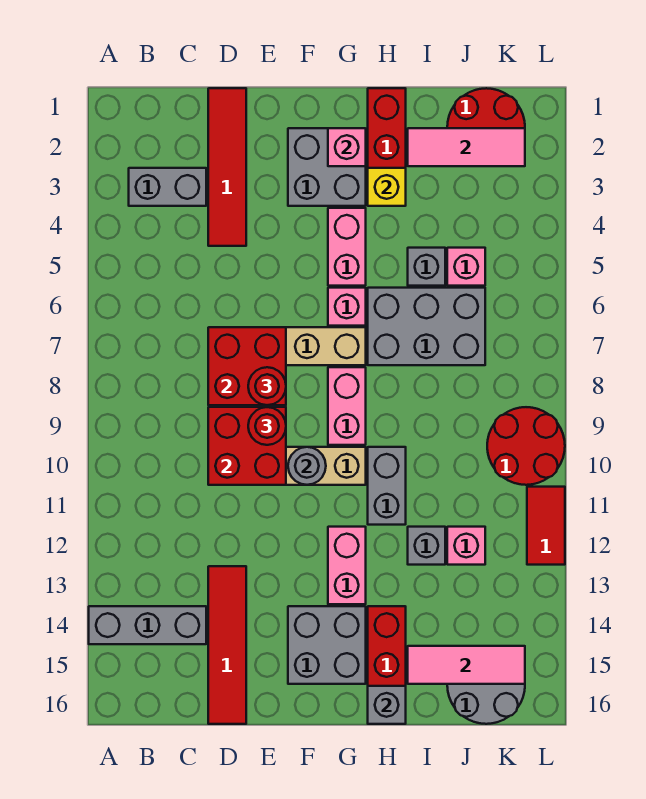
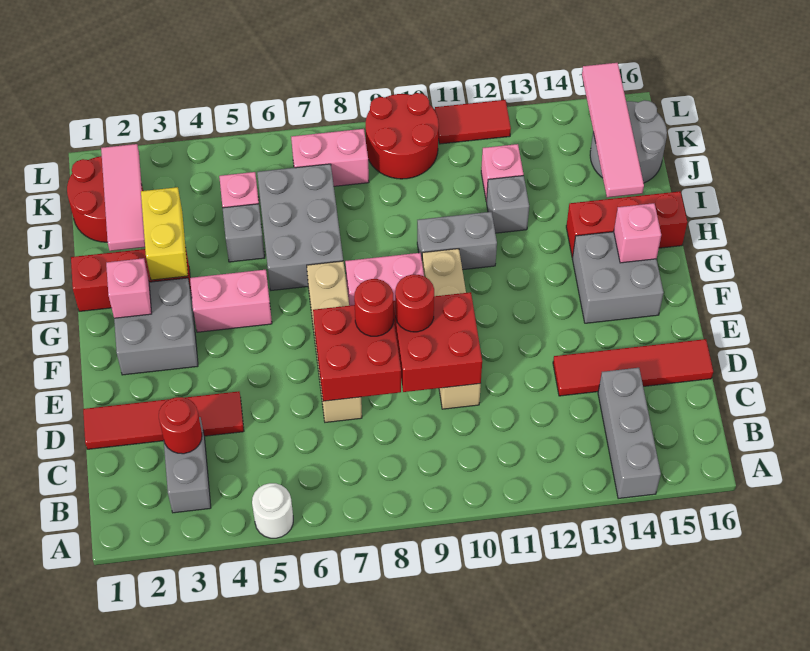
none -> white round brick A5 level 1
none -> red round brick C3 level 2
grey round brick F10 level 2 -> none
pink brick G6 level 1 -> pink brick G15 level 2
pink brick G12:G13 level 1 -> pink brick K7:K8 level 1
yellow brick H3 level 2 -> yellow brick H3:I3 level 2
grey brick H16 level 2 -> none
pink tile I15:K15 level 2 -> pink tile I15:L15 level 2

